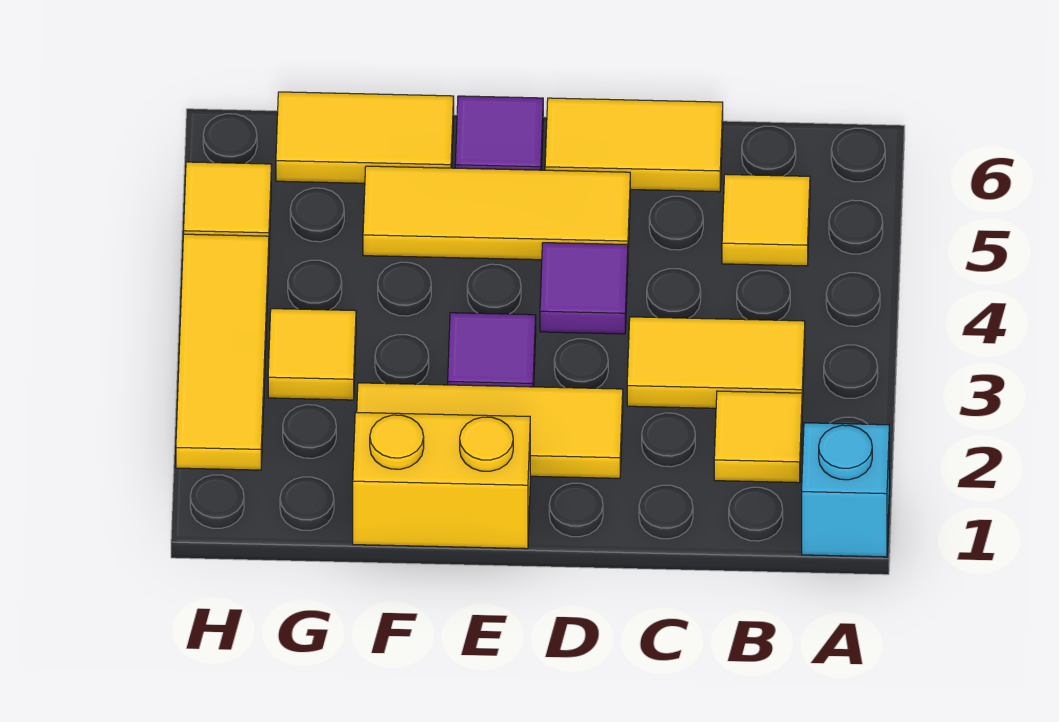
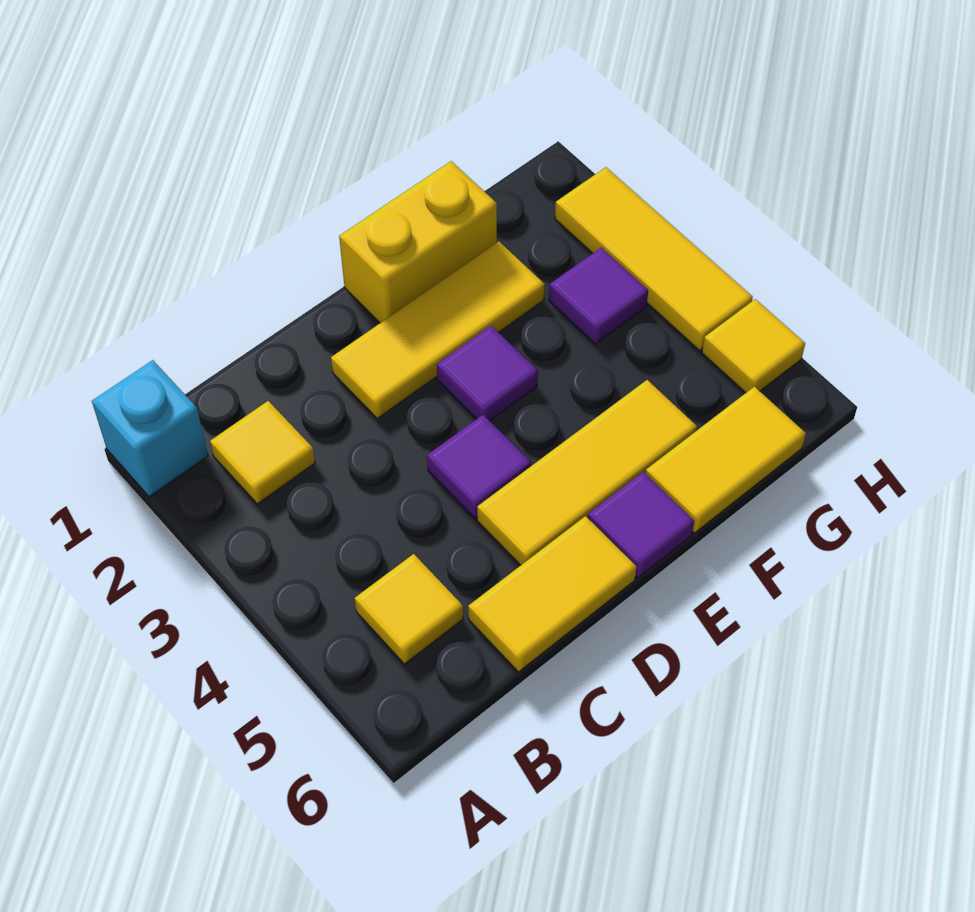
yellow tile B3:C3 level 1 -> none
yellow tile G3 level 1 -> purple tile G3 level 1

